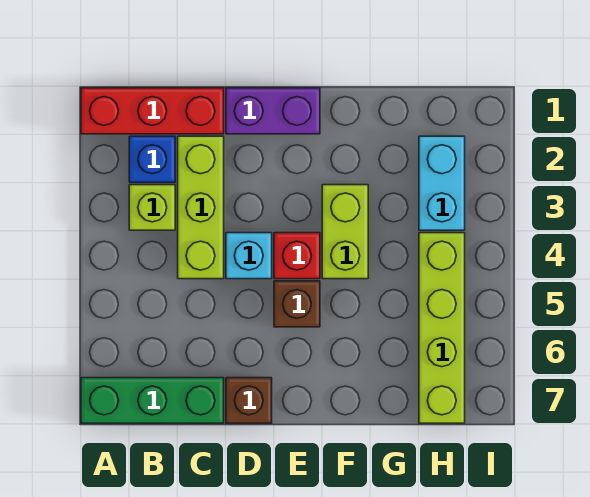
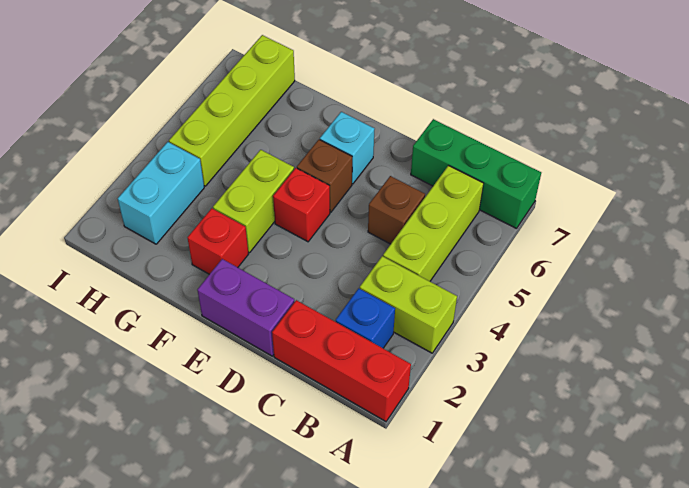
lime brick B3 level 1 -> lime brick A3:B3 level 1
lime brick C2:C4 level 1 -> lime brick B4:B6 level 1
cyan brick D4 level 1 -> cyan brick E6 level 1
brown brick D7 level 1 -> brown brick C5 level 1
none -> red brick F2 level 1

